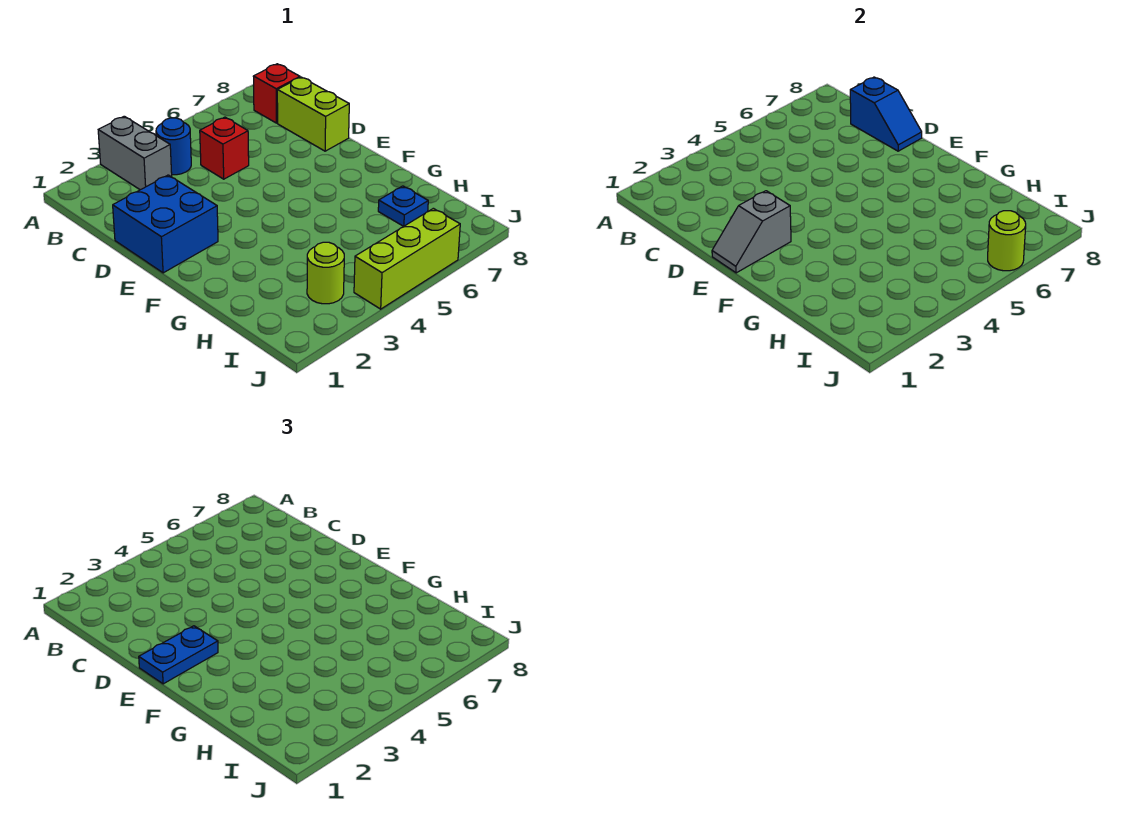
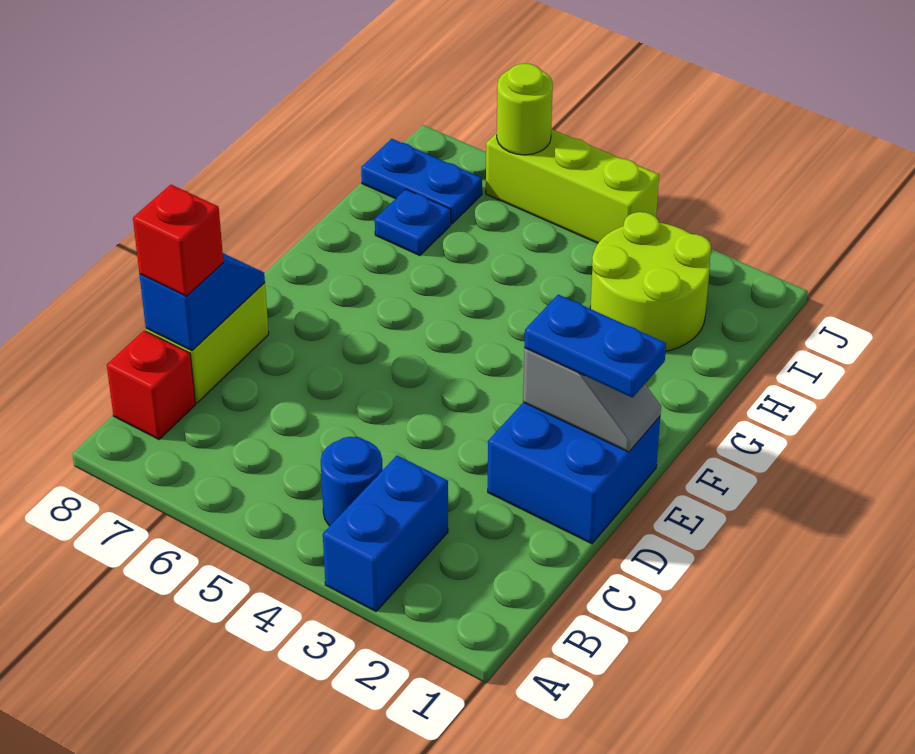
grey brick A3:B3 level 1 -> blue brick A3:B3 level 1
red brick C5 level 1 -> red brick C8 level 3
lime round brick I3 level 1 -> lime round brick H2:I3 level 1
none -> blue plate I7:I8 level 1

